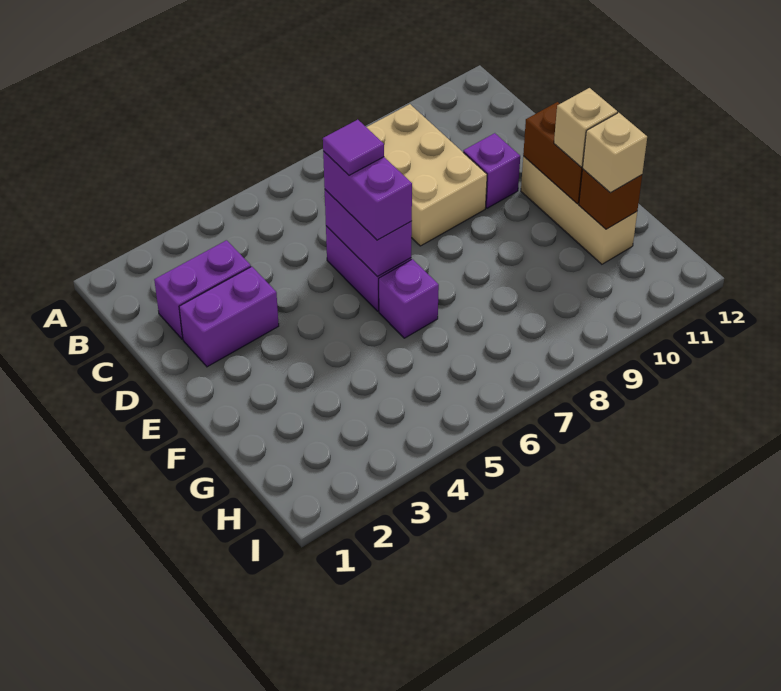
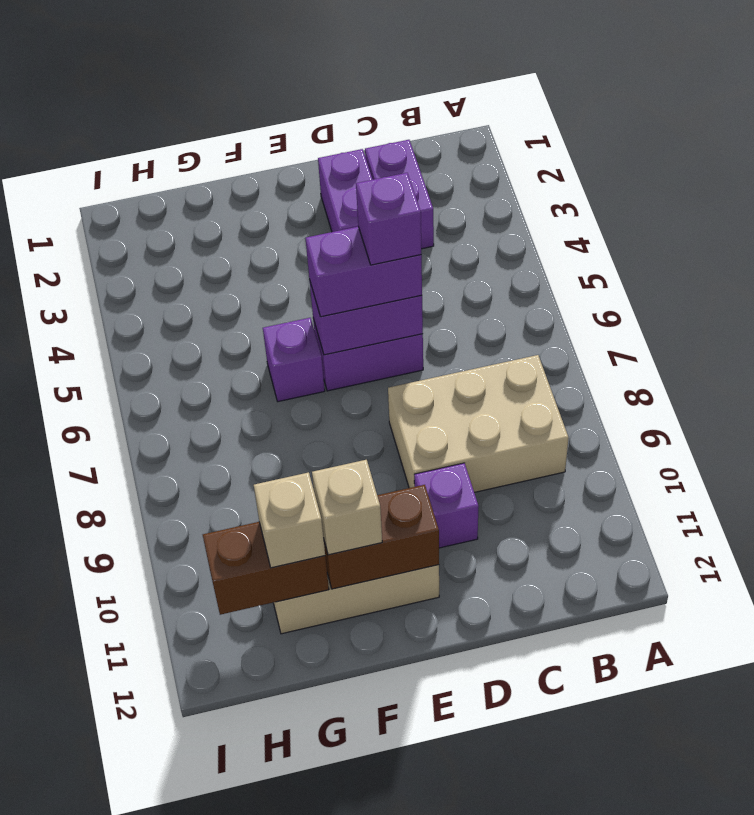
purple tile D6 level 4 -> purple brick D6 level 4
brown brick G11 level 2 -> brown brick G11:H11 level 2

